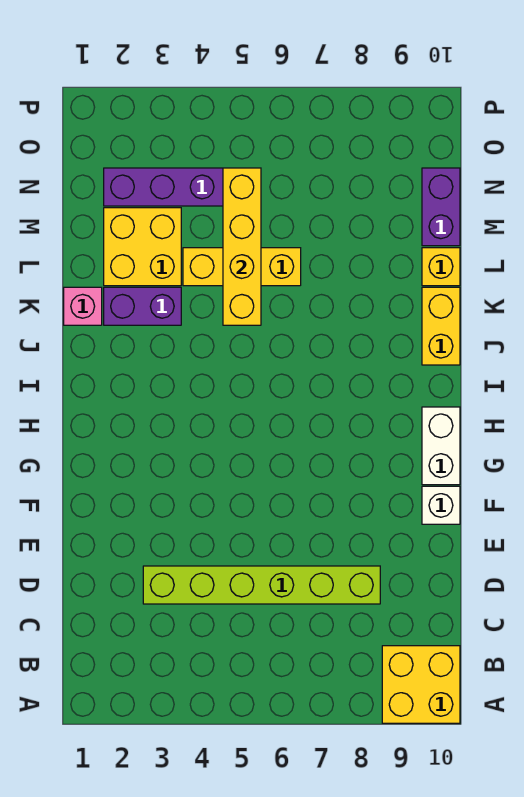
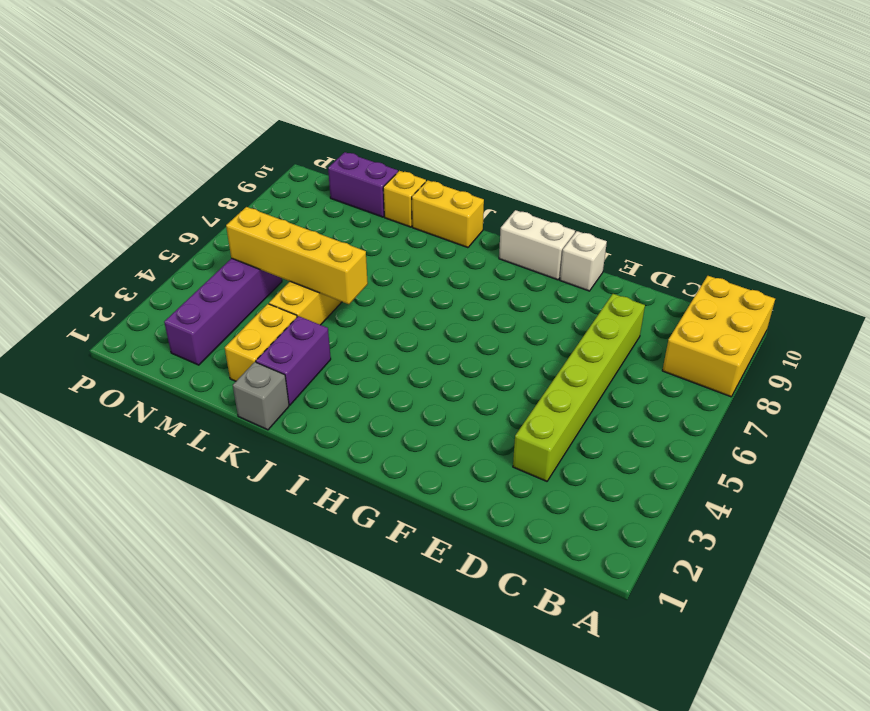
yellow brick A9:B10 level 1 -> yellow brick A8:B10 level 1
pink brick K1 level 1 -> grey brick K1 level 1
yellow brick L2:M3 level 1 -> yellow brick L2:L3 level 1

